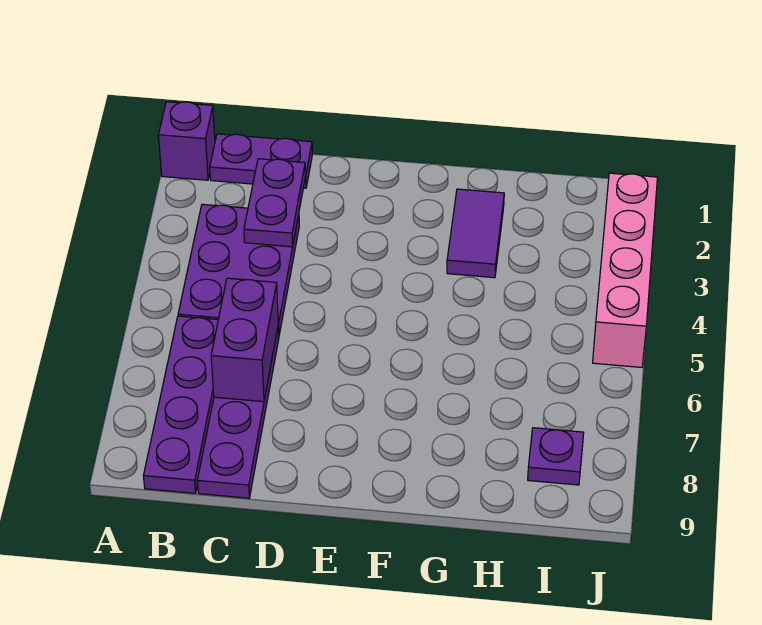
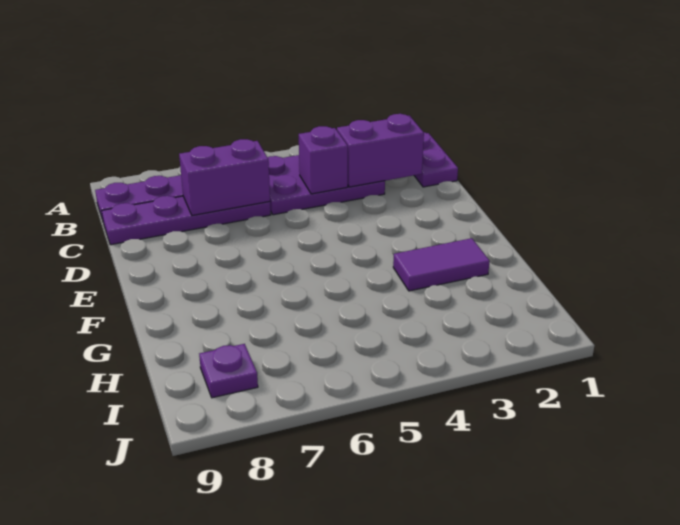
purple brick A1 level 1 -> purple brick C4 level 2
purple plate C2:C3 level 2 -> purple brick C2:C3 level 2
pink brick J2:J5 level 1 -> none

